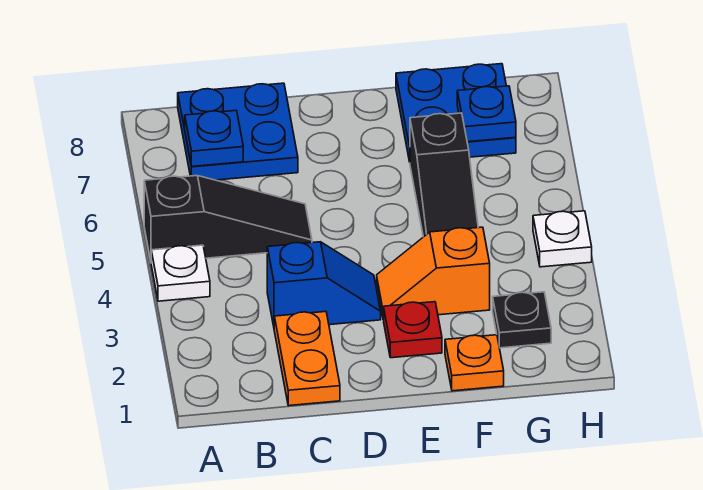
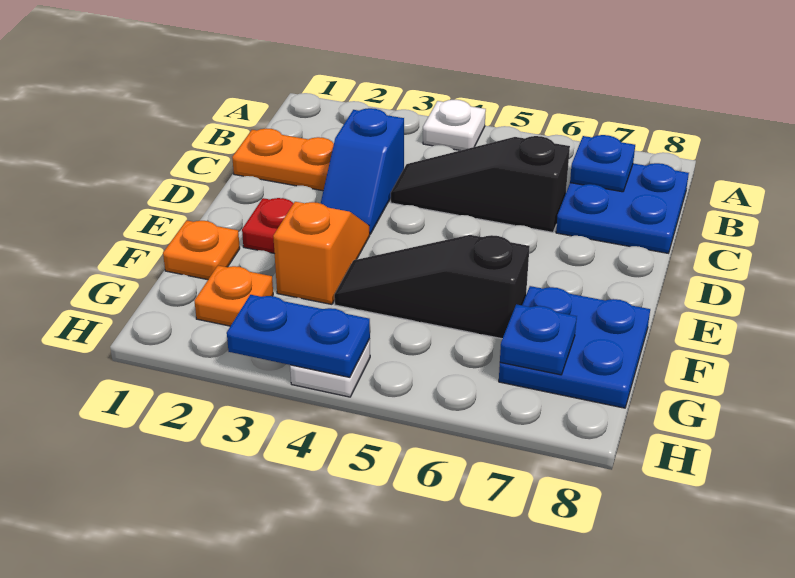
black slope A5:C5 level 1 top A -> black slope C4:C6 level 1 top 6
black plate G2 level 1 -> orange plate G2 level 1
none -> blue plate H3:H4 level 2

